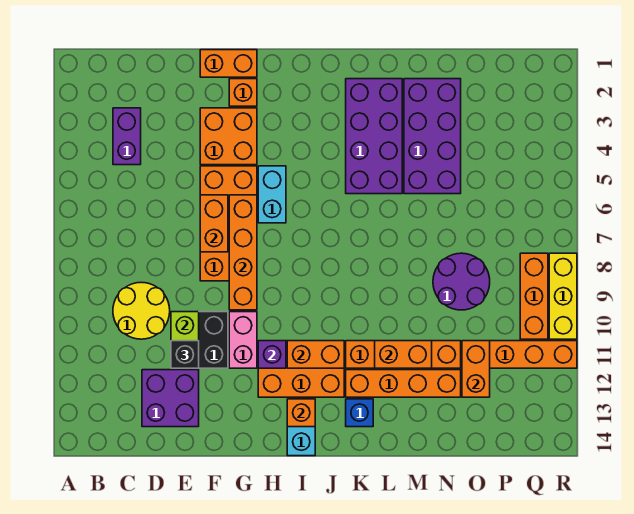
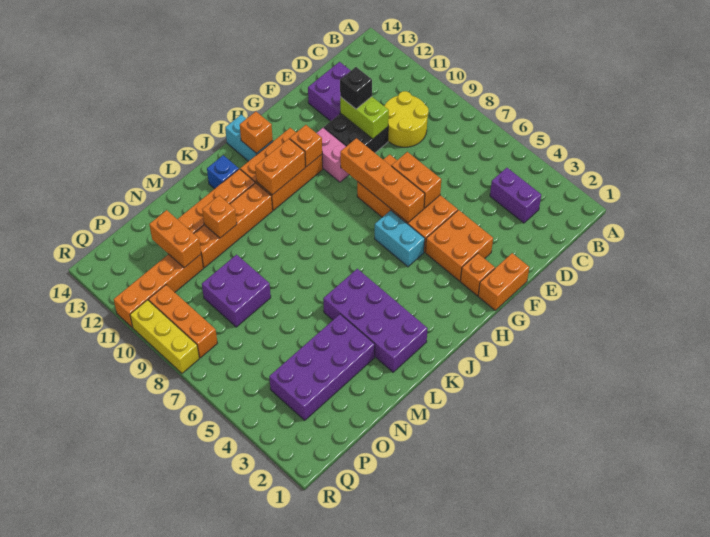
purple brick H11 level 2 -> orange brick H11 level 2
orange brick L11:M11 level 2 -> orange brick M11 level 2
purple brick M2:N5 level 1 -> purple brick M3:P4 level 1
purple round brick N8:O9 level 1 -> purple brick N8:O9 level 1

